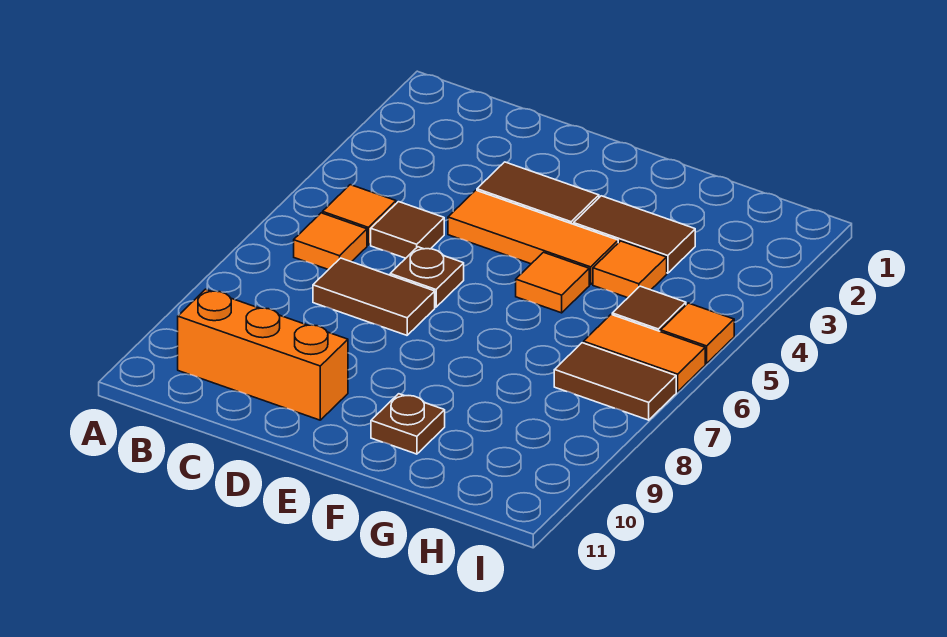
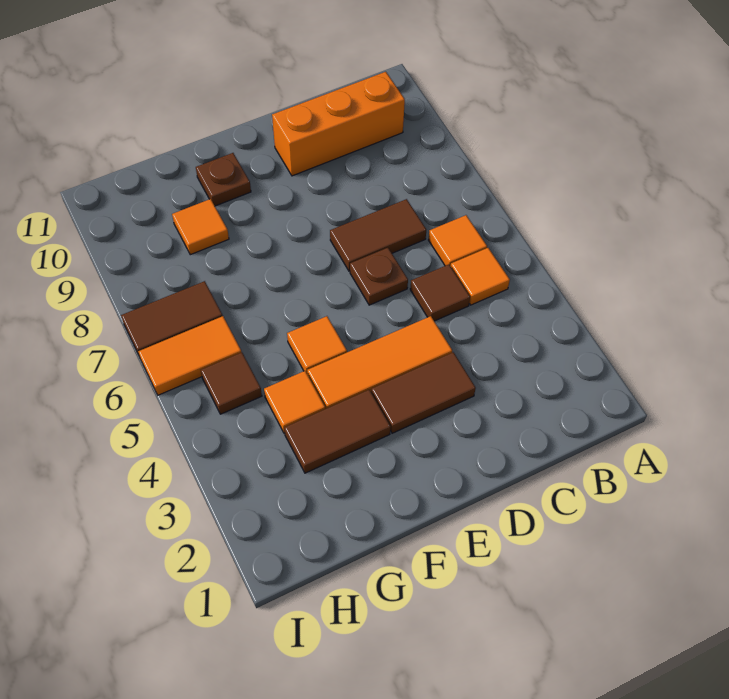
orange tile I5 level 1 -> orange tile G9 level 1

